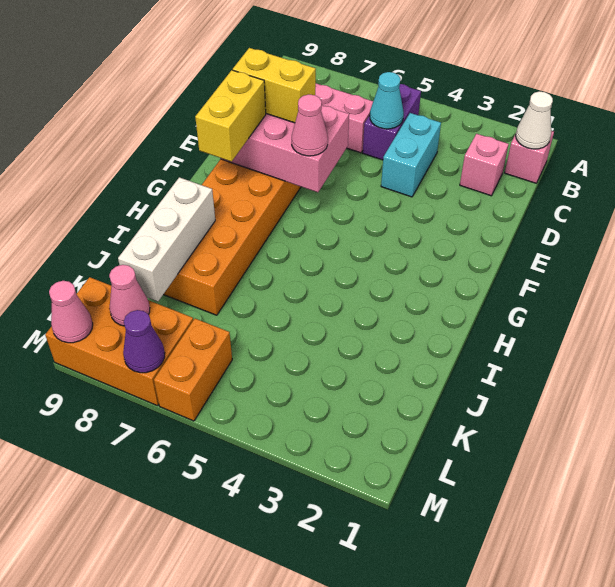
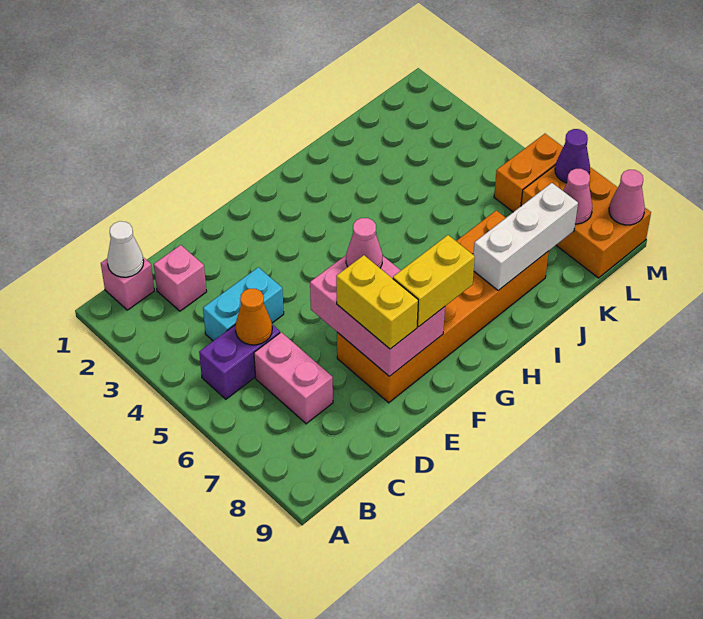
cyan cone C5 level 2 -> orange cone C5 level 2

